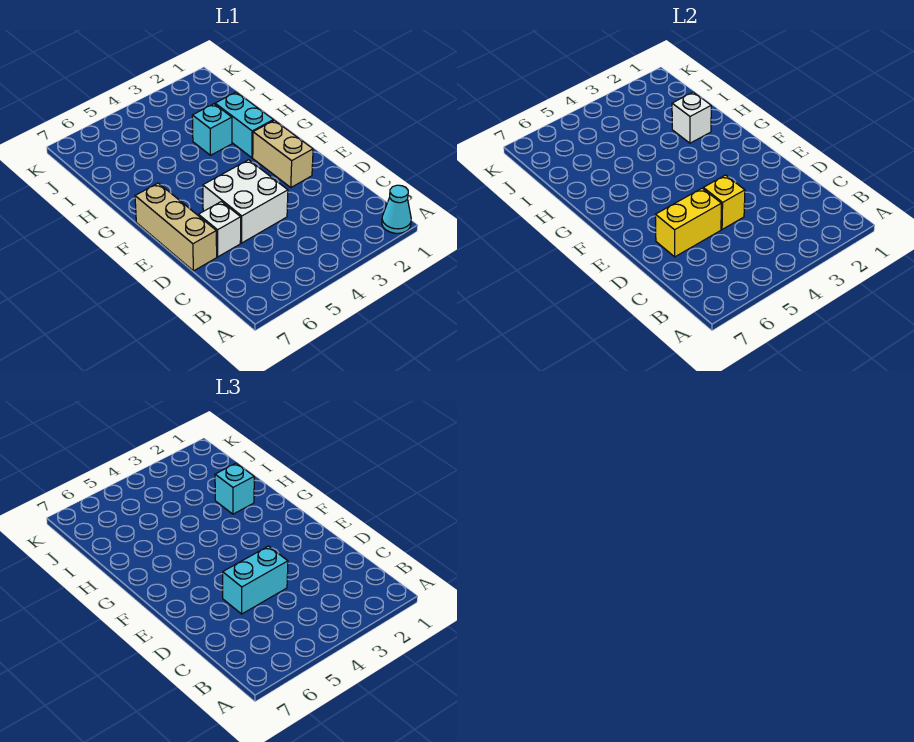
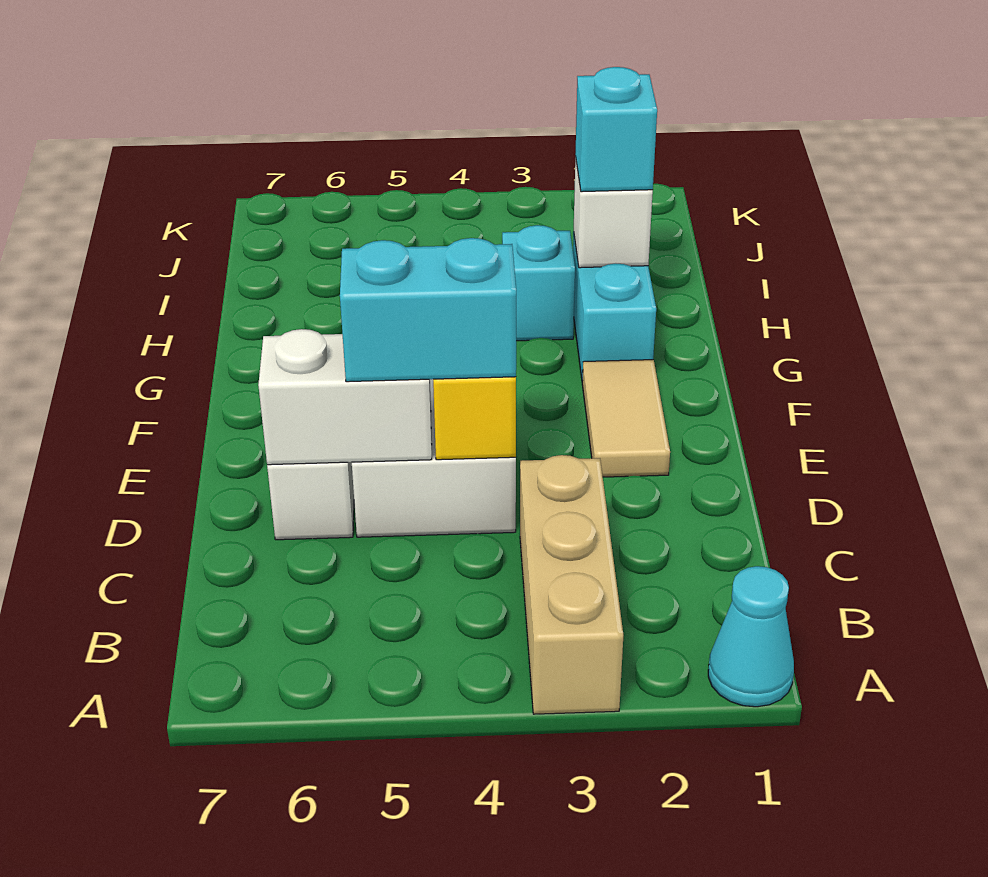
yellow brick D5:D6 level 2 -> white brick D5:D6 level 2
tan brick D7:F7 level 1 -> tan brick A3:C3 level 1
tan brick E2:F2 level 1 -> tan tile E2:F2 level 1

